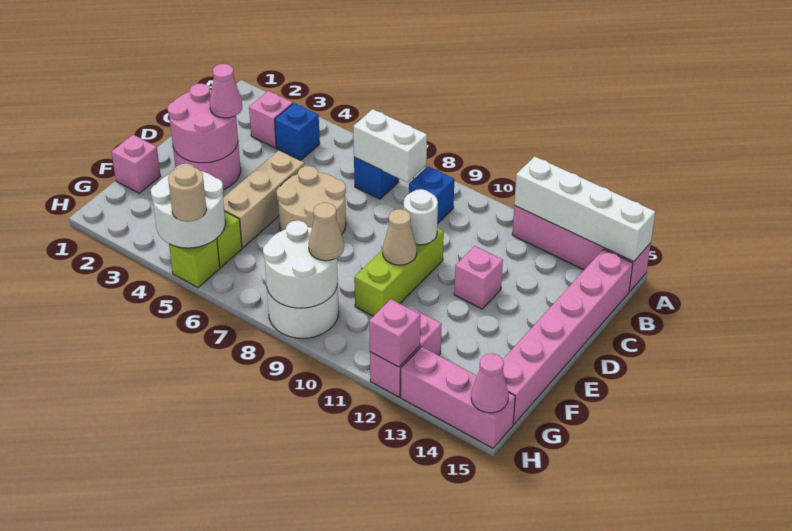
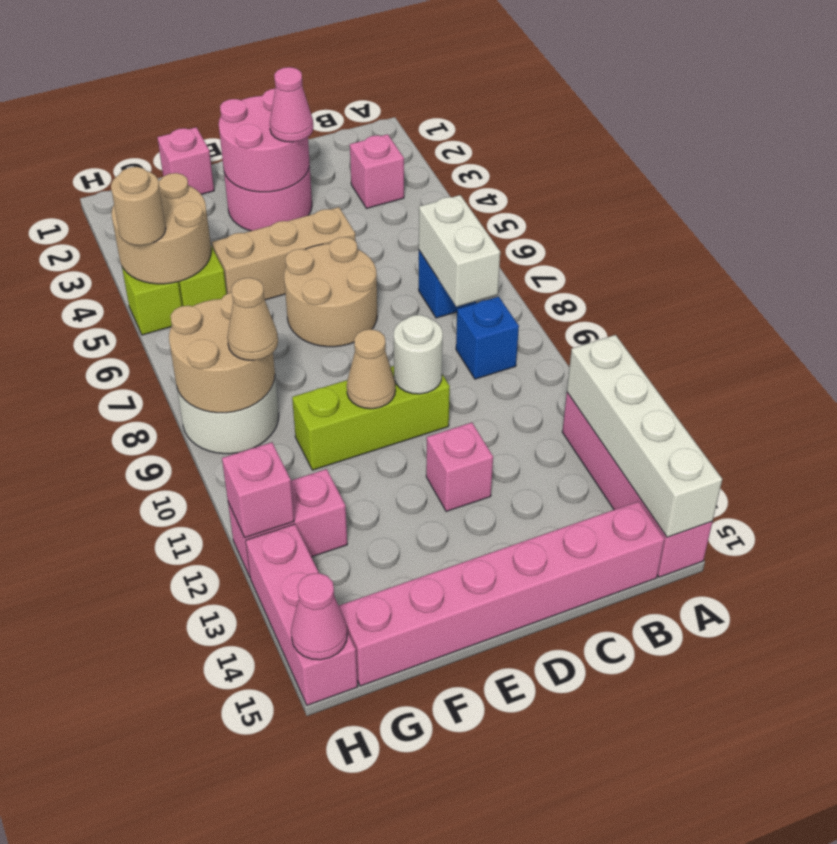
blue brick B4 level 1 -> none
white round brick G4:H5 level 2 -> tan round brick G4:H5 level 2
white round brick G8:H9 level 2 -> tan round brick G8:H9 level 2

